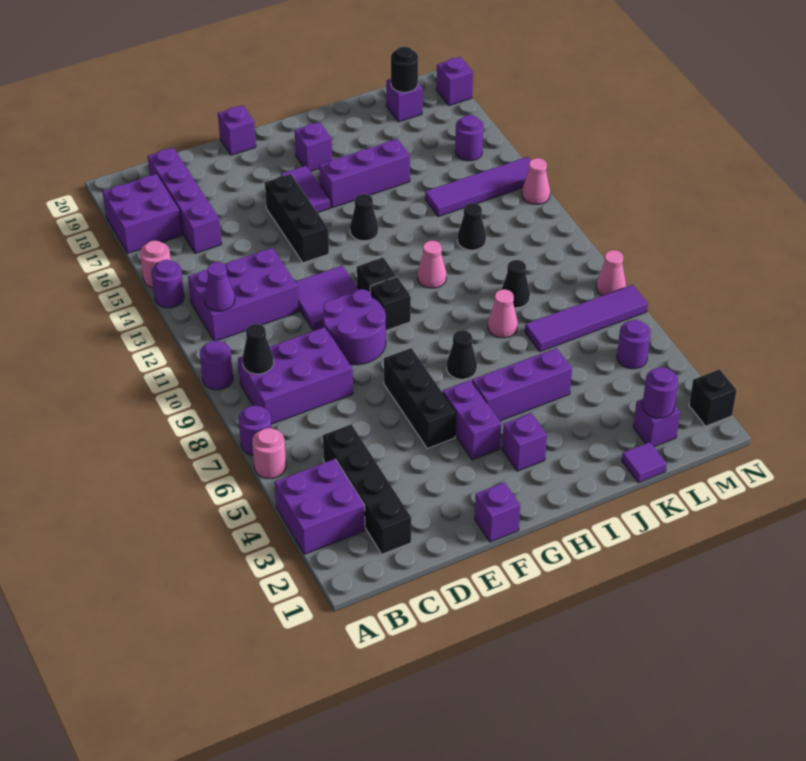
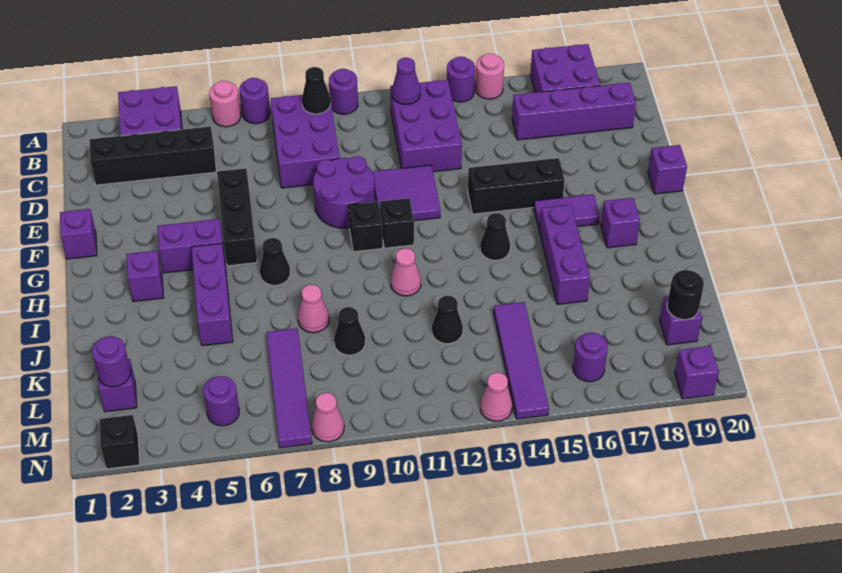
black brick F5:F7 level 1 -> black brick E6:G6 level 1
purple tile K1 level 1 -> none

